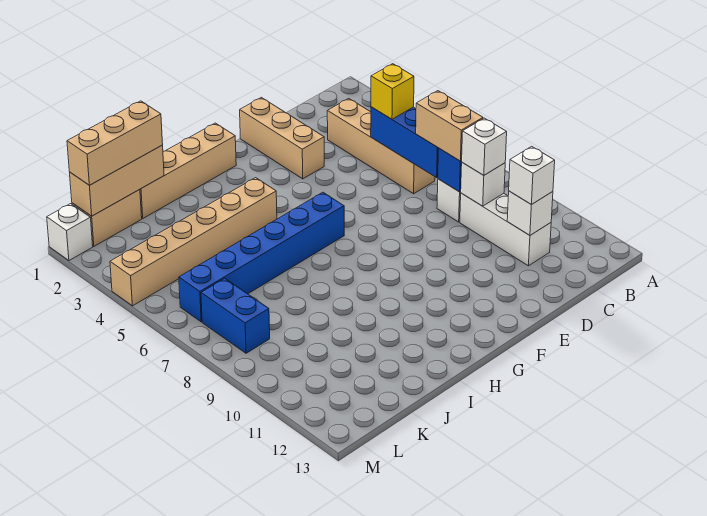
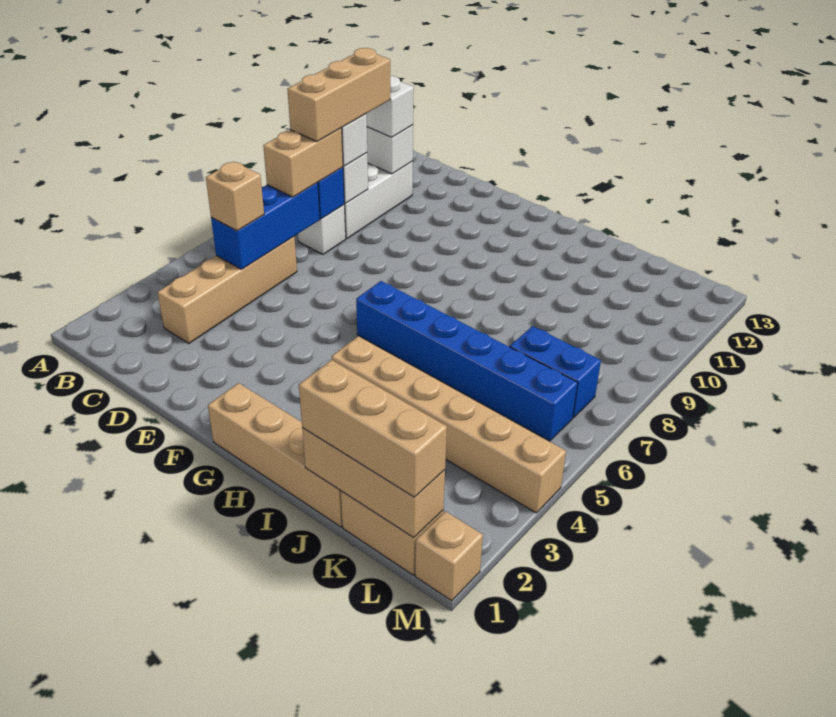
yellow brick C5 level 3 -> tan brick C5 level 3
tan brick E1:E3 level 1 -> tan brick C8:C10 level 4
blue brick L7:L8 level 1 -> blue brick K7:L7 level 1
white brick M1 level 1 -> tan brick M1 level 1

